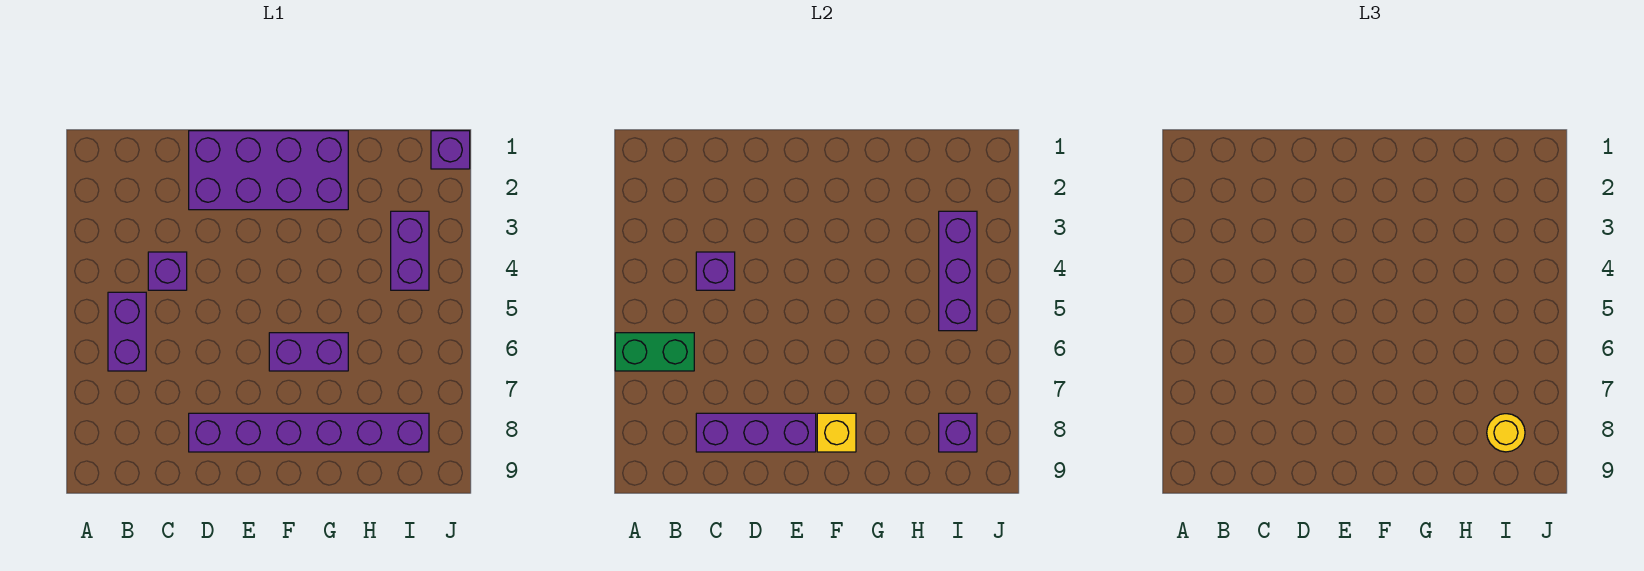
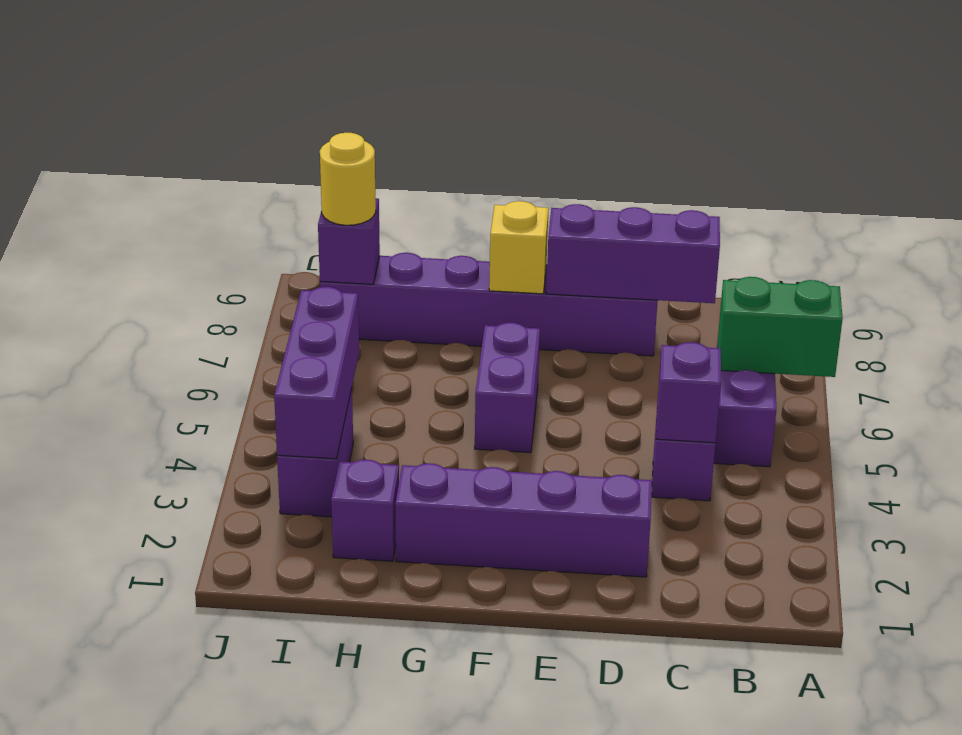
purple brick D1:G2 level 1 -> purple brick D2:G2 level 1
purple brick F6:G6 level 1 -> purple brick F5:F6 level 1
purple brick J1 level 1 -> purple brick H2 level 1

